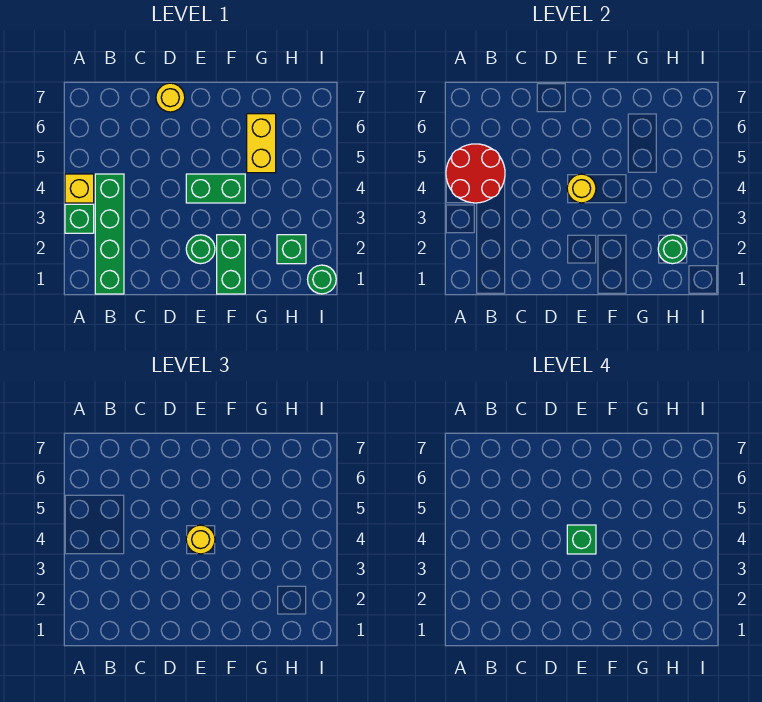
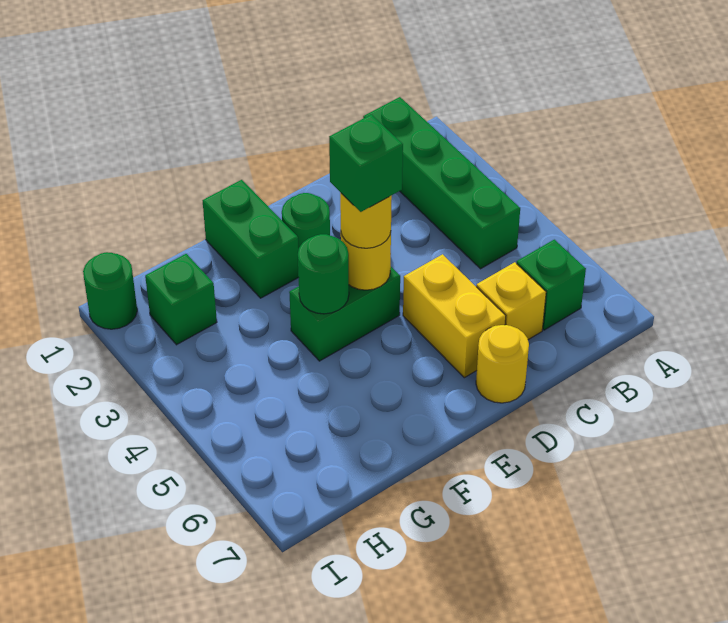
green brick A3 level 1 -> green brick B6 level 1
yellow brick A4 level 1 -> yellow brick C6 level 1
red round brick A4:B5 level 2 -> none
yellow brick G5:G6 level 1 -> yellow brick D5:D6 level 1
green round brick H2 level 2 -> green round brick F4 level 2

